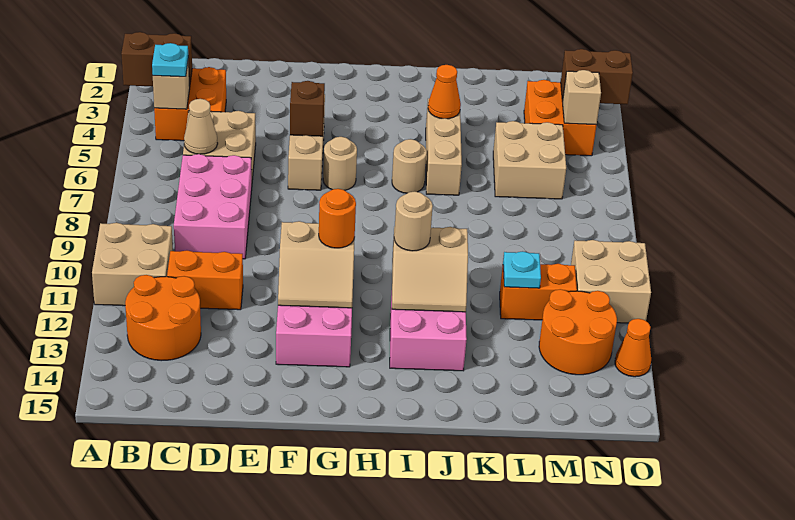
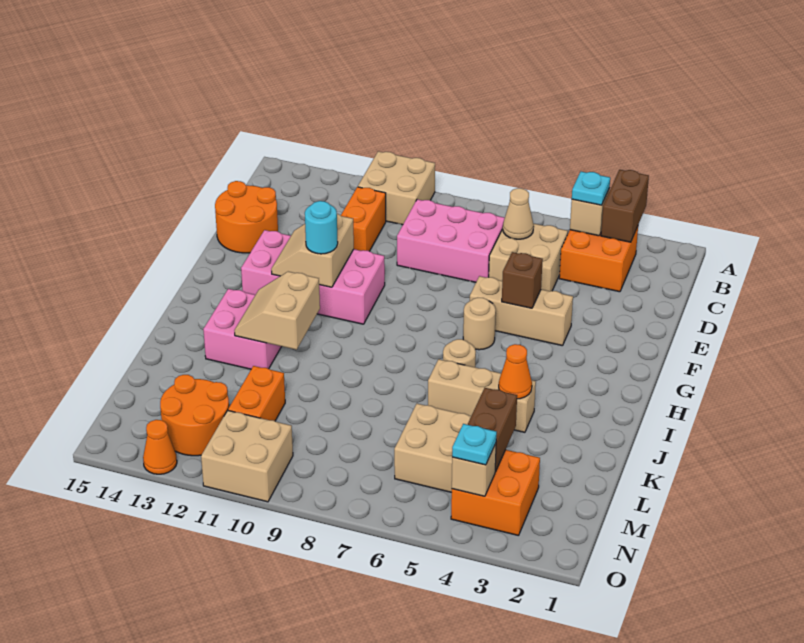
orange round brick B12:C13 level 1 -> orange round brick D14:E15 level 1
orange round brick G11 level 3 -> cyan round brick G11 level 3
tan round brick I11 level 3 -> none
cyan plate L11 level 2 -> cyan plate N4 level 3
brown brick N3:O3 level 2 -> brown brick L4:M4 level 2

